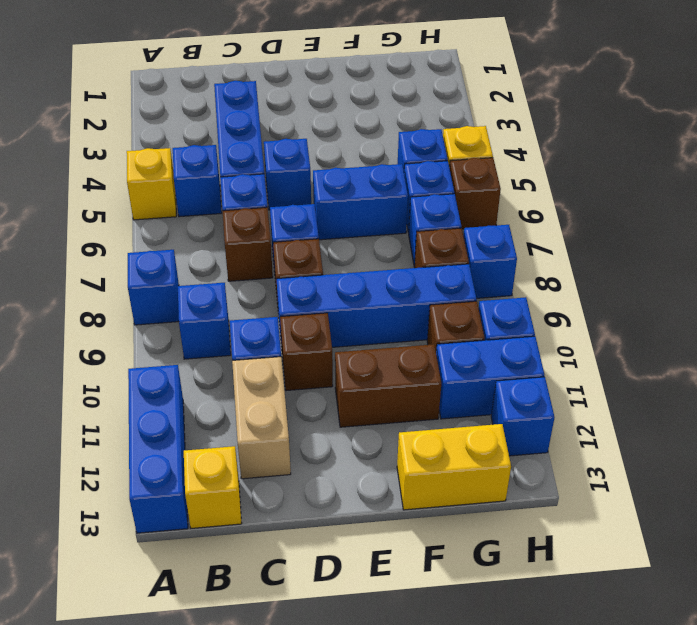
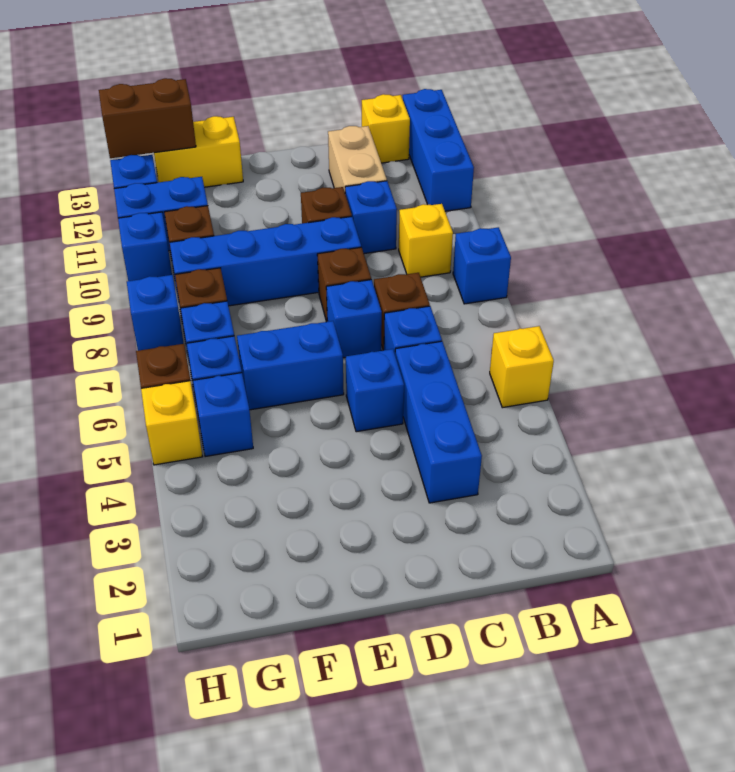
blue brick B5 level 1 -> none
blue brick B9 level 1 -> yellow brick B9 level 1
brown brick E11:F11 level 1 -> brown brick G13:H13 level 2

